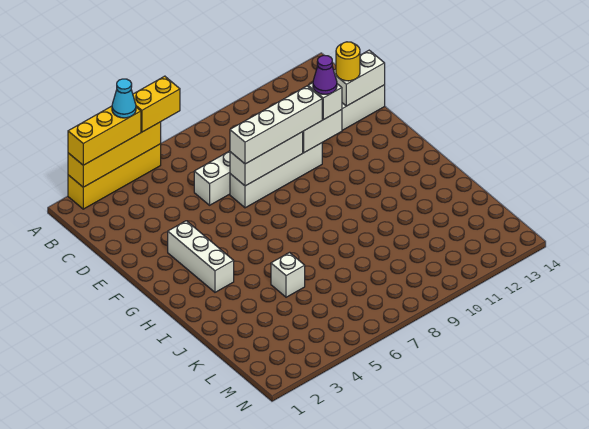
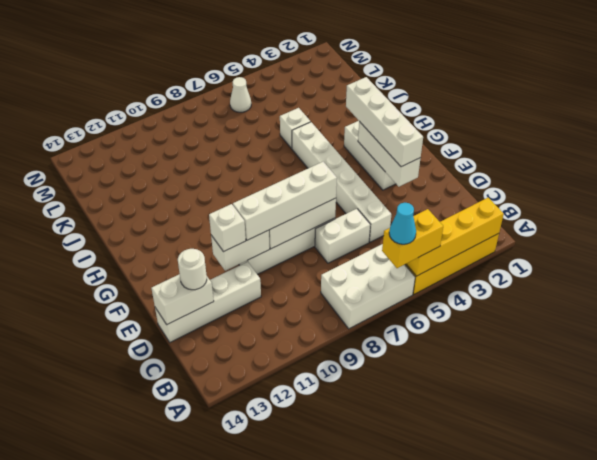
yellow brick A2:A4 level 3 -> none
cyan cone A4 level 4 -> cyan cone A6 level 4
none -> white brick A6:B8 level 1
none -> white brick D5:I5 level 1
yellow round brick D13 level 3 -> white round brick D13 level 3
none -> white brick E3:G3 level 2
none -> white brick E3:H3 level 3
purple cone E11 level 4 -> none
none -> white cone M6 level 1

